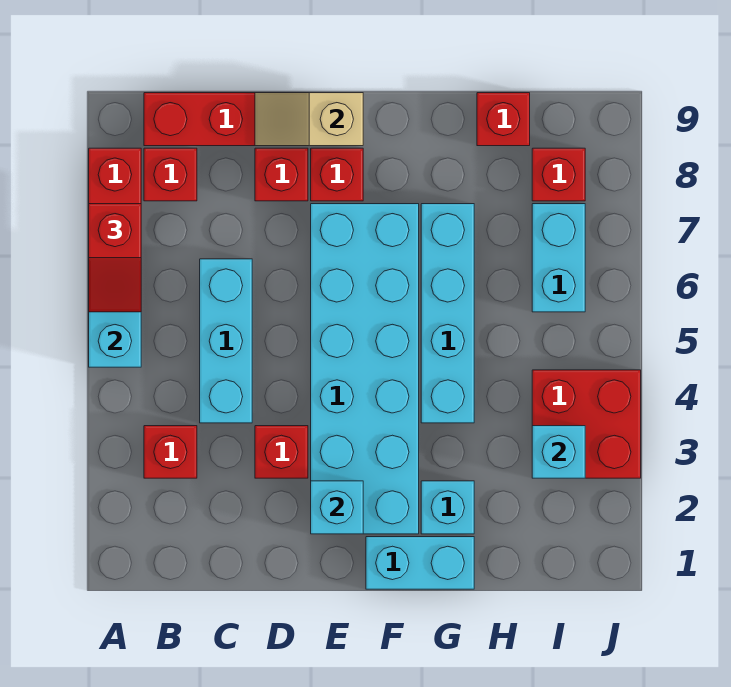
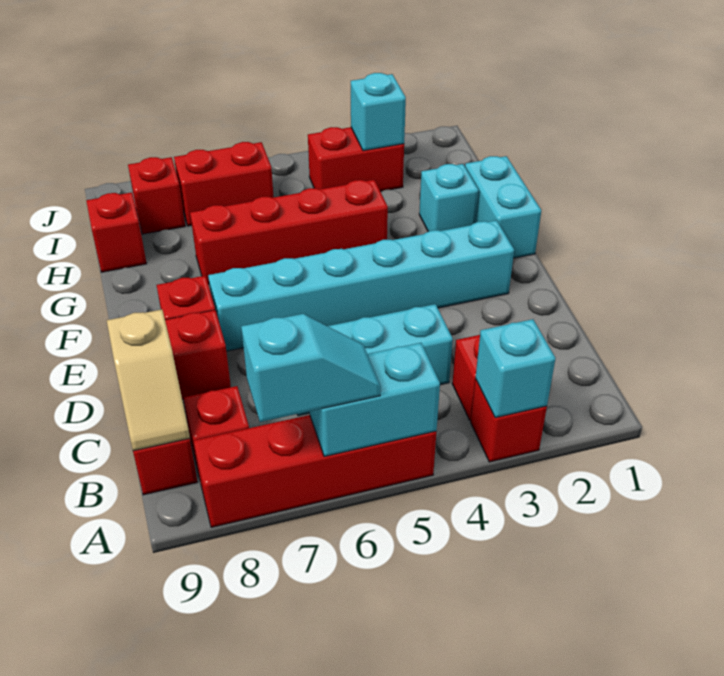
red slope A6:A7 level 3 top 7 -> cyan slope A6:A7 level 3 top 7
red brick D3 level 1 -> red brick A3 level 1
tan slope D9:E9 level 2 top E -> tan slope B9:C9 level 2 top C
cyan brick E2:F7 level 1 -> cyan brick E2:E7 level 1
cyan brick E2 level 2 -> cyan brick A3 level 2
cyan brick G4:G7 level 1 -> red brick G4:G7 level 1
red brick I3:J4 level 1 -> red brick I3:I4 level 1
cyan brick I6:I7 level 1 -> red brick I6:I7 level 1

